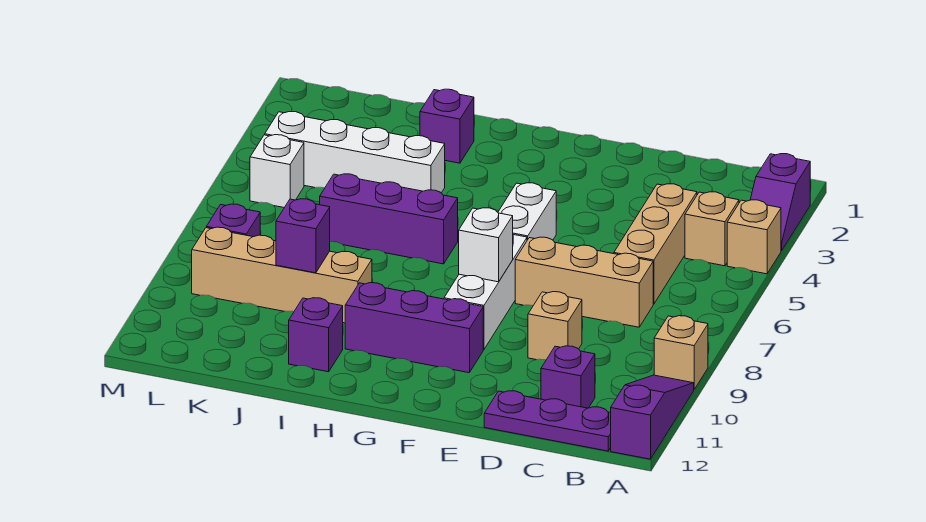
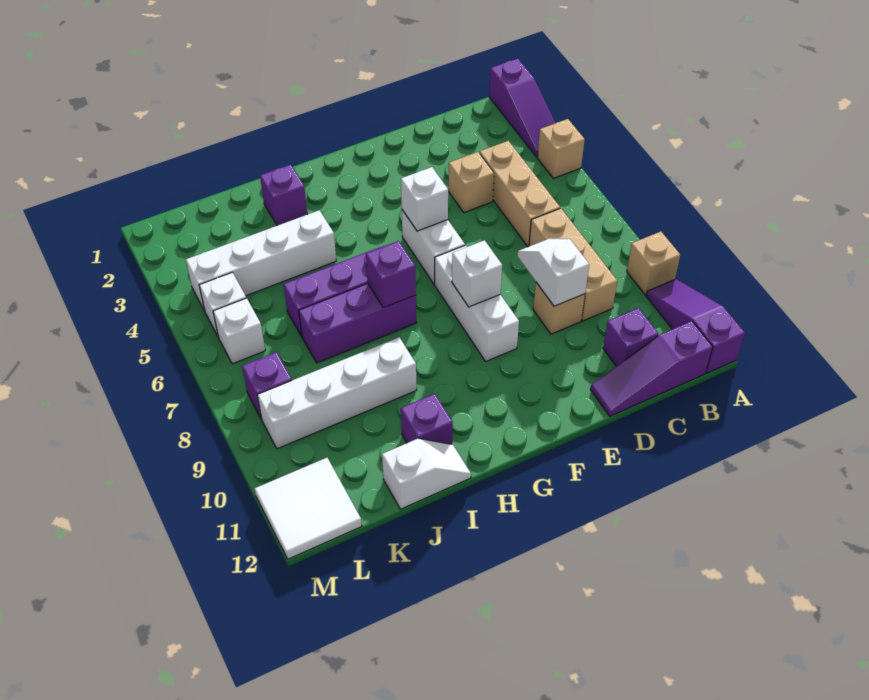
purple slope A2:A3 level 1 top 2 -> purple slope A1:A3 level 1 top 1
tan brick B4 level 1 -> tan brick D4 level 1
purple plate B12:D12 level 1 -> purple slope B12:D12 level 1 top B
tan brick C7:E7 level 1 -> tan brick C7:C9 level 1
none -> white slope D8:D9 level 2 top 9
none -> white brick F5 level 2
purple brick F10:H10 level 1 -> purple brick H7:J7 level 1
tan brick I9:L9 level 1 -> white brick I9:L9 level 1
none -> white slope I12:J12 level 1 top J
purple brick J9 level 2 -> purple brick H7 level 2
none -> white brick L6 level 1
none -> white tile L11:M12 level 1

